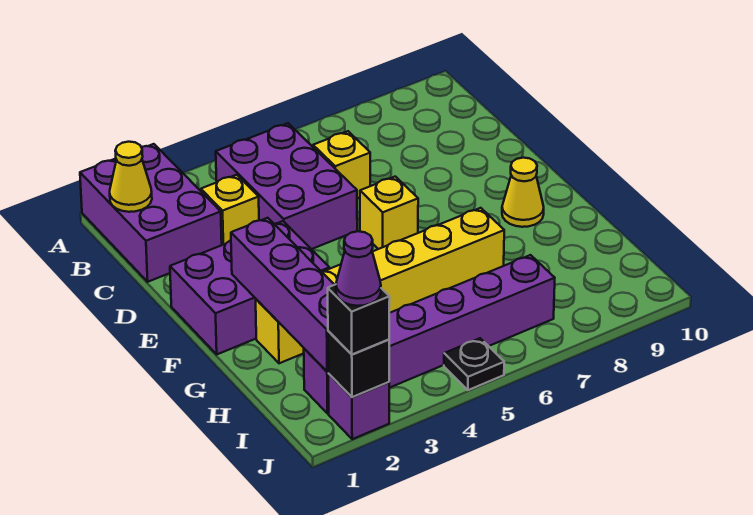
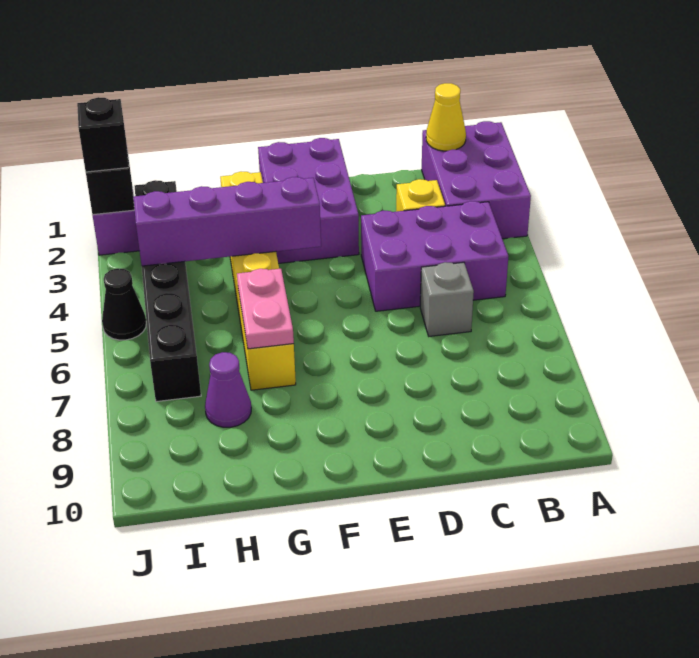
purple brick A1:C2 level 1 -> purple brick A1:B3 level 1
yellow brick C6 level 1 -> grey brick C6 level 1
yellow brick E6 level 1 -> none
purple brick F2:I2 level 2 -> purple brick F4:I4 level 2
yellow cone F9 level 1 -> none
none -> pink plate G6:G7 level 2
purple brick I2:I7 level 1 -> black brick I2:I7 level 1
purple cone J2 level 4 -> purple cone H8 level 1
black plate J5 level 1 -> black cone J5 level 1

